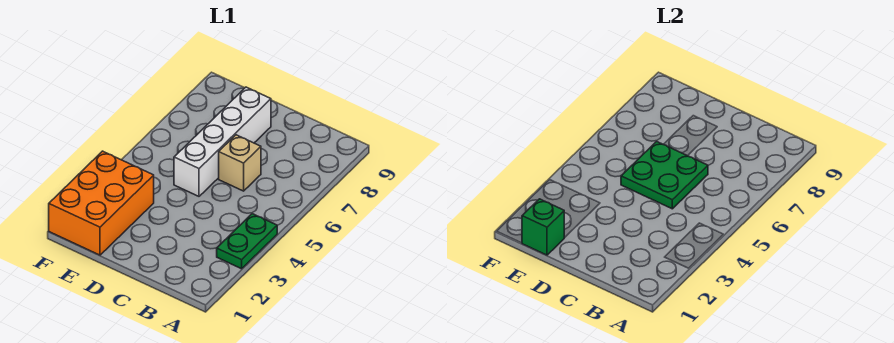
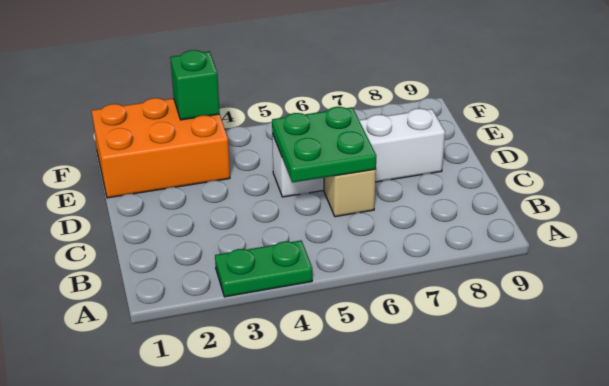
green brick E1 level 2 -> green brick F3 level 2

